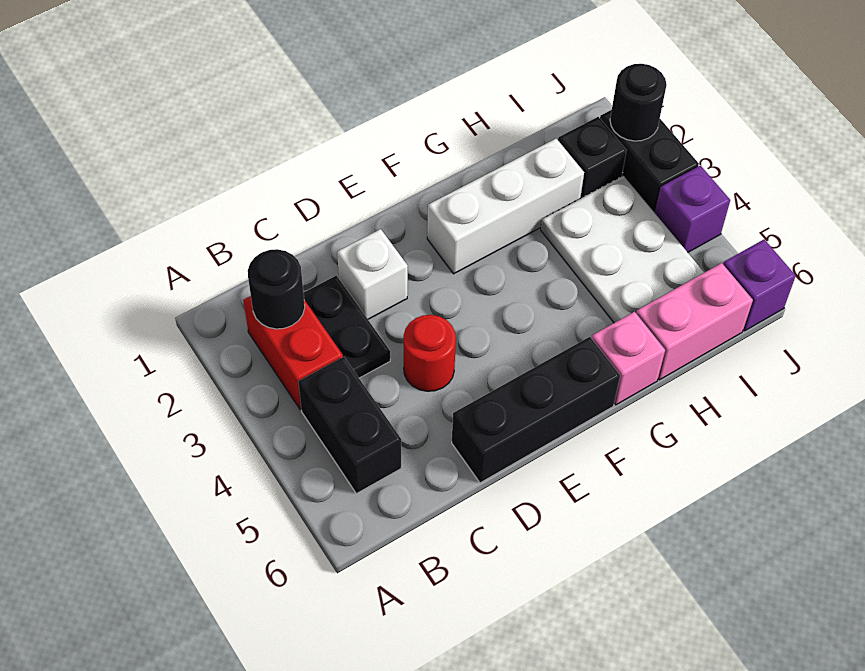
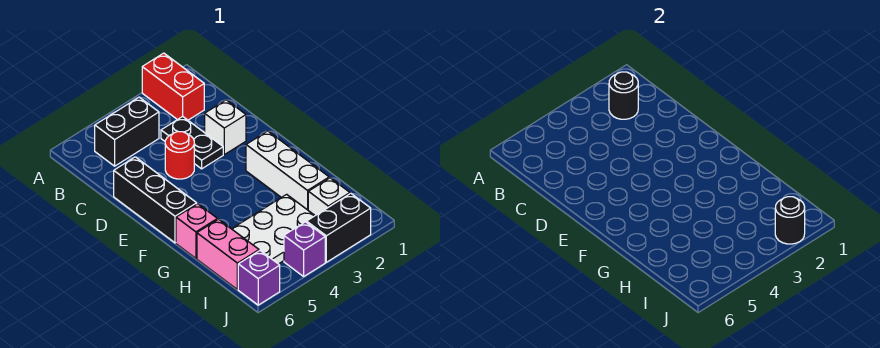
red brick B2:B3 level 1 -> red brick A2:B2 level 1
black plate C2:C3 level 1 -> black plate C3:D3 level 1
black brick I2 level 1 -> white brick I2 level 1

